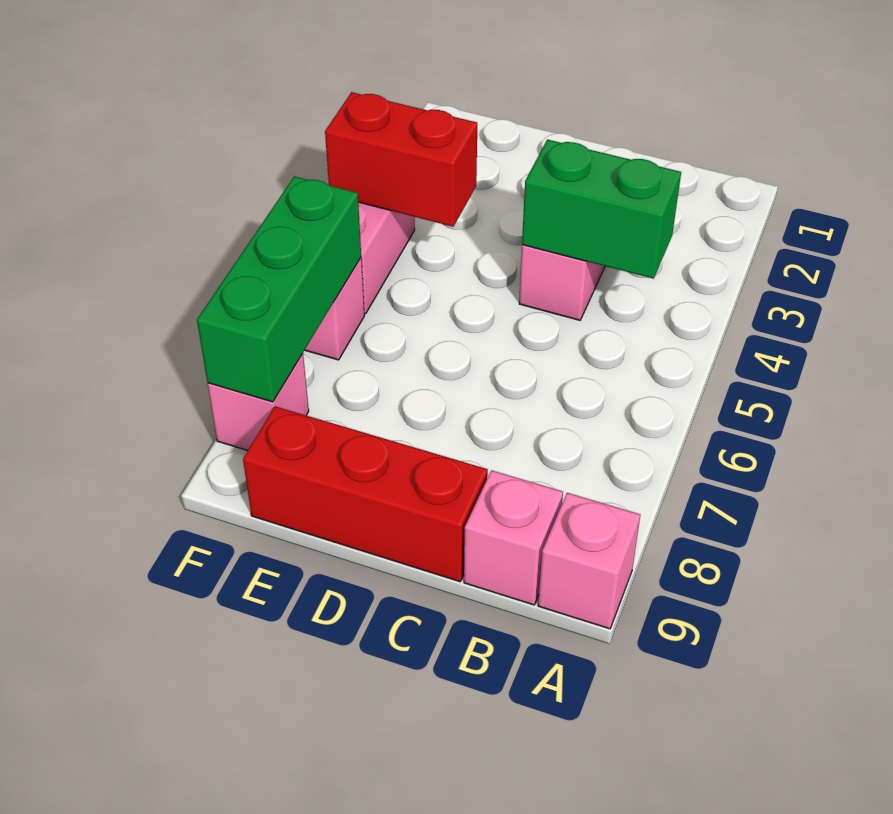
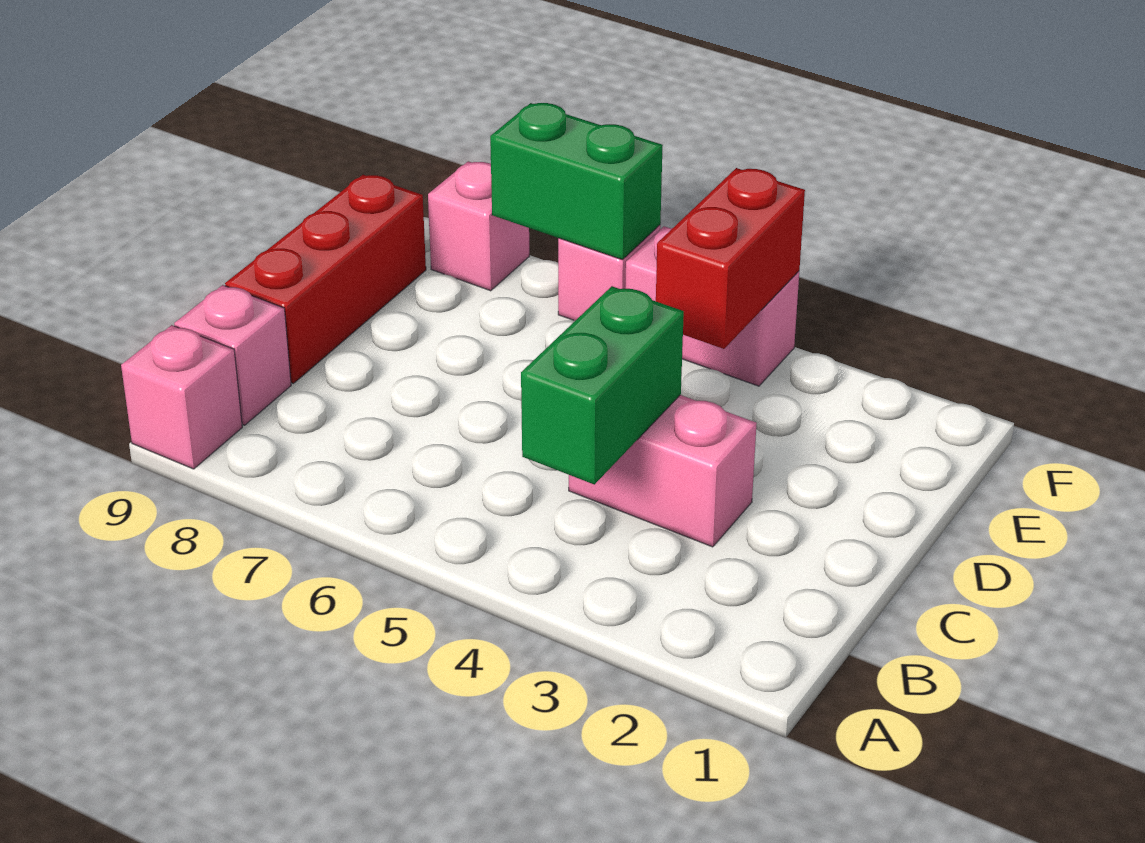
green brick F6:F8 level 2 -> green brick F6:F7 level 2

